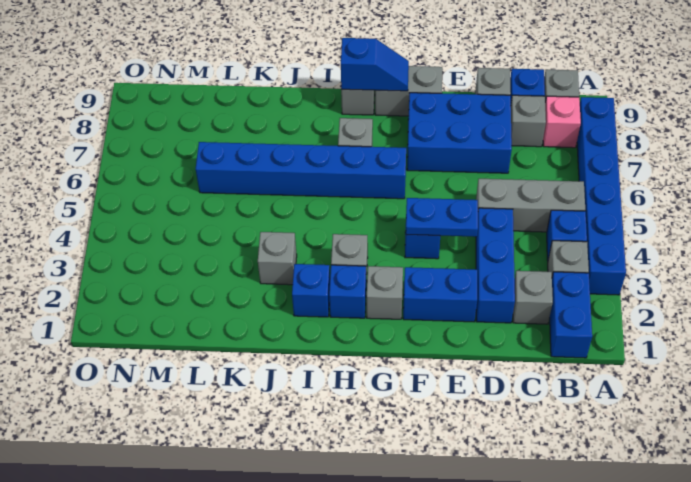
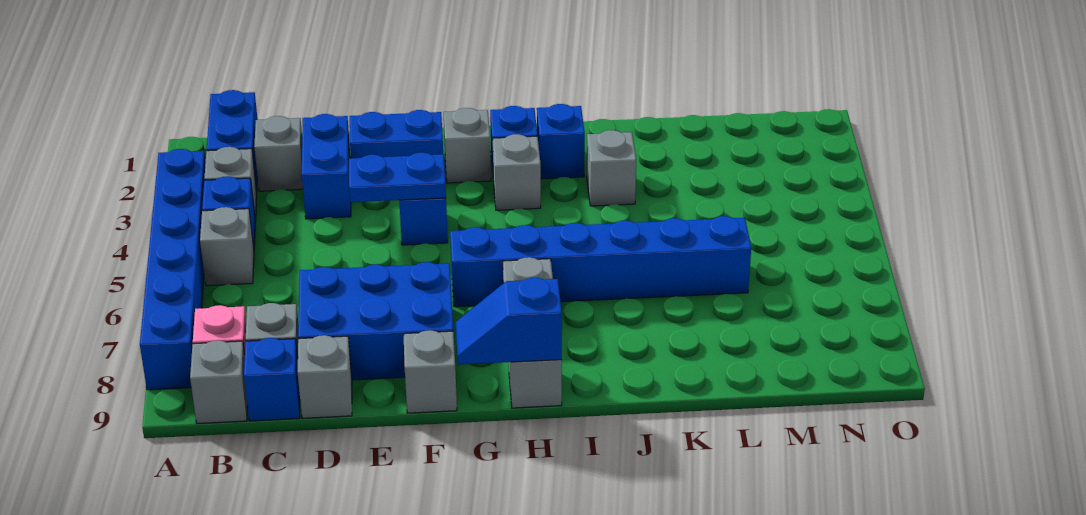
grey brick B5:D5 level 1 -> grey brick B5 level 1
blue brick D2:D4 level 1 -> blue brick D2:D3 level 1
grey brick F9:G9 level 1 -> grey brick F9 level 1

